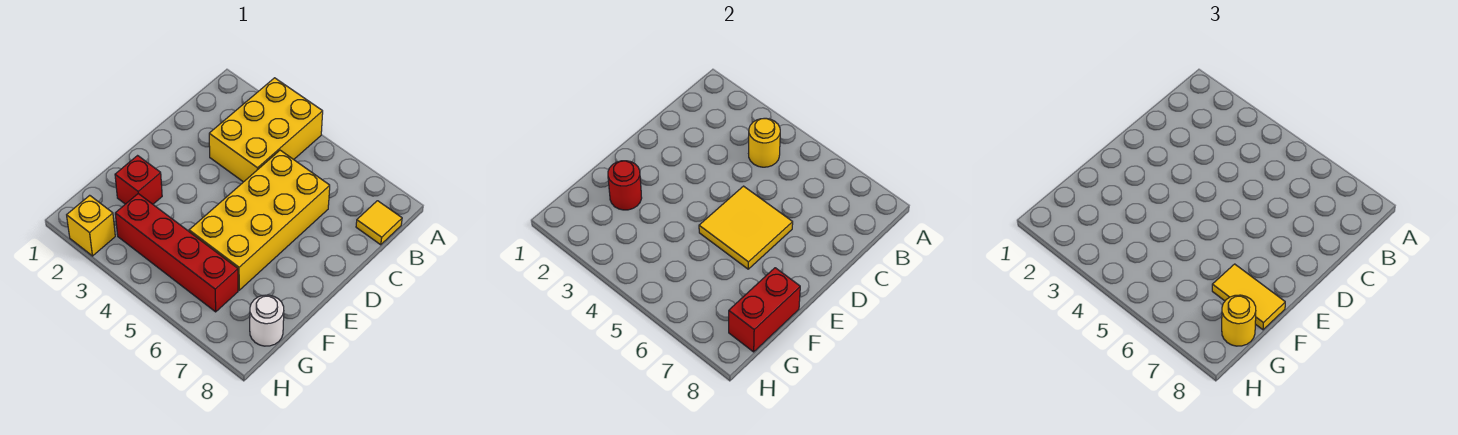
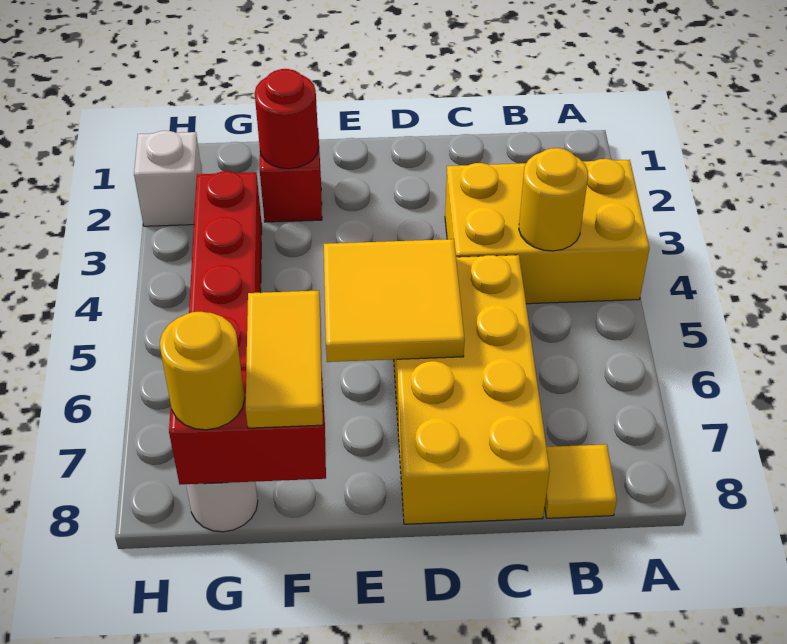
yellow brick C5:F6 level 1 -> yellow brick C5:D8 level 1
yellow brick H2 level 1 -> white brick H2 level 1

